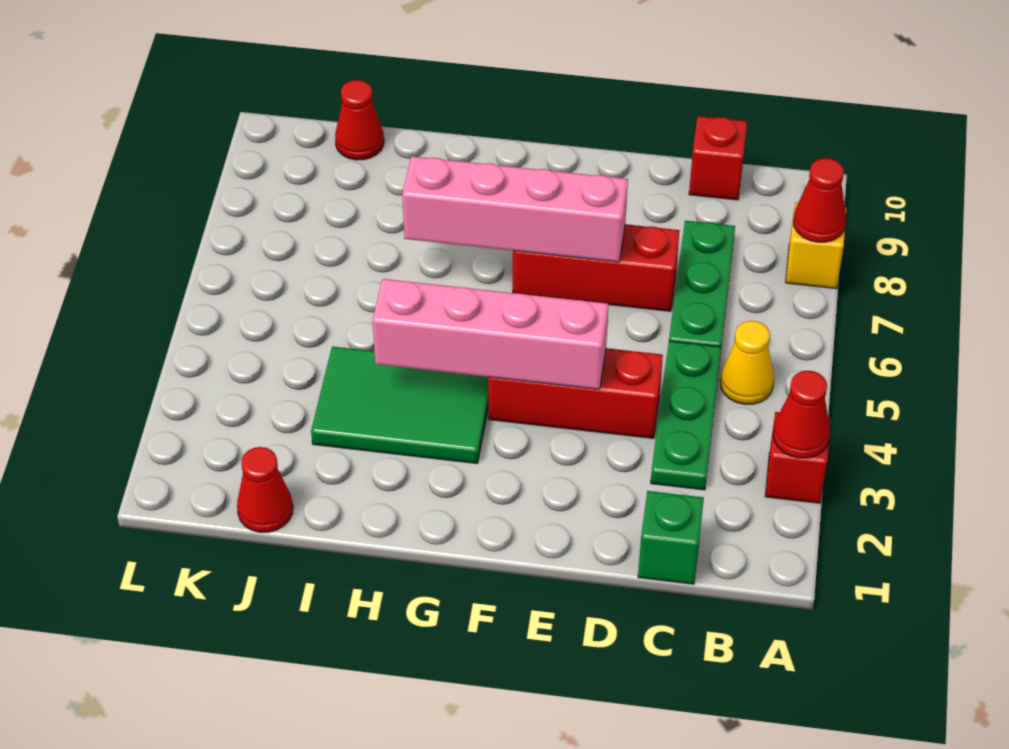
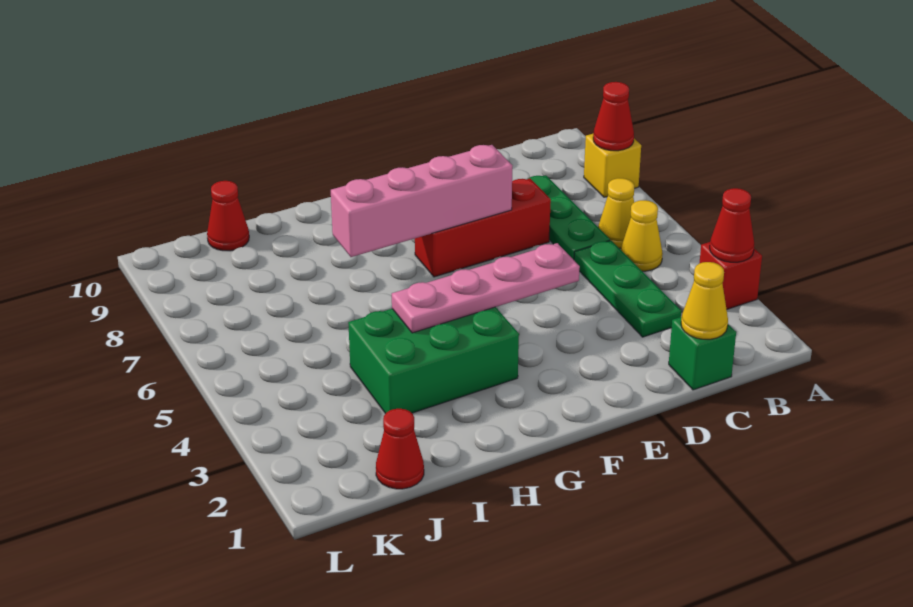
none -> yellow cone B6 level 1
none -> yellow cone C1 level 2
red brick C10 level 1 -> none
red brick D4:F4 level 1 -> none
pink brick E4:H4 level 2 -> pink plate E4:H4 level 2
green tile G3:I4 level 1 -> green brick G3:I4 level 1

